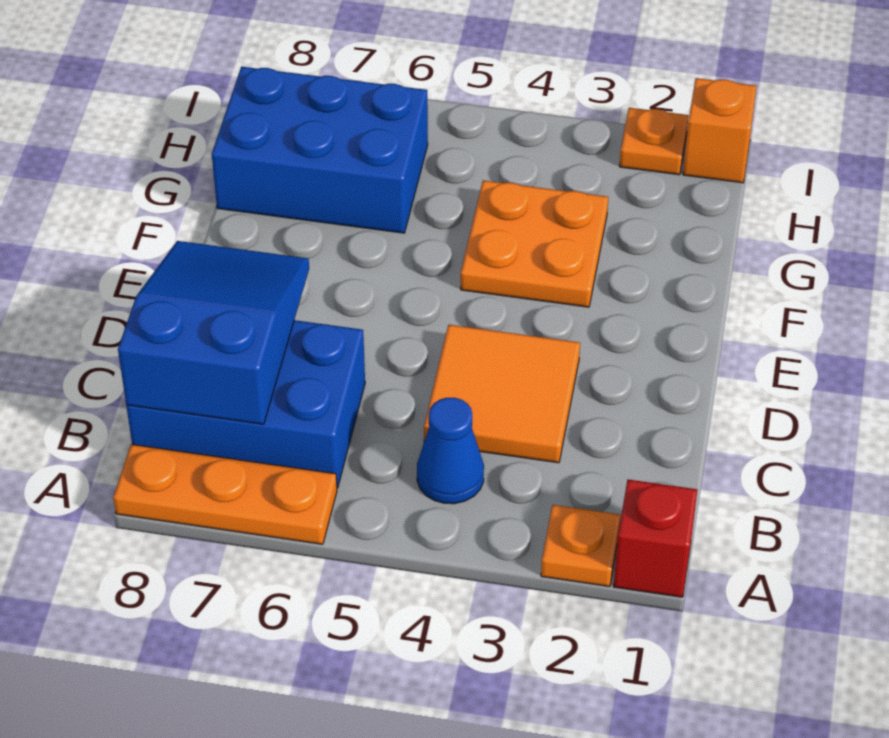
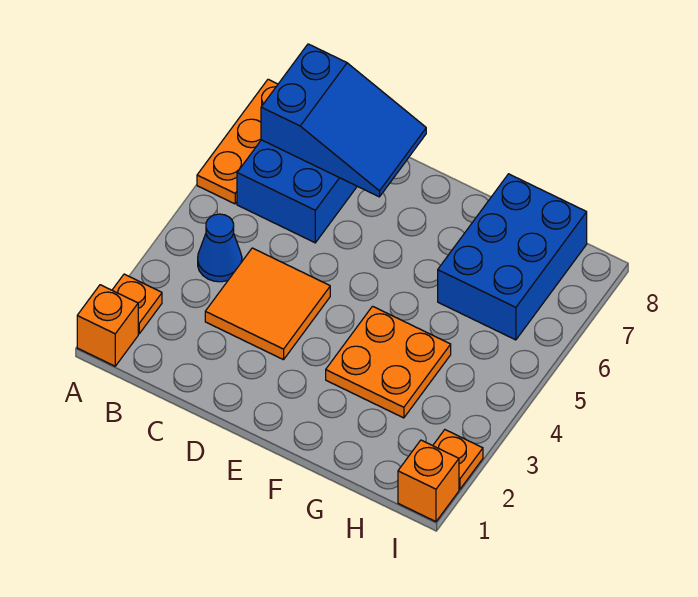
red brick A1 level 1 -> orange brick A1 level 1

